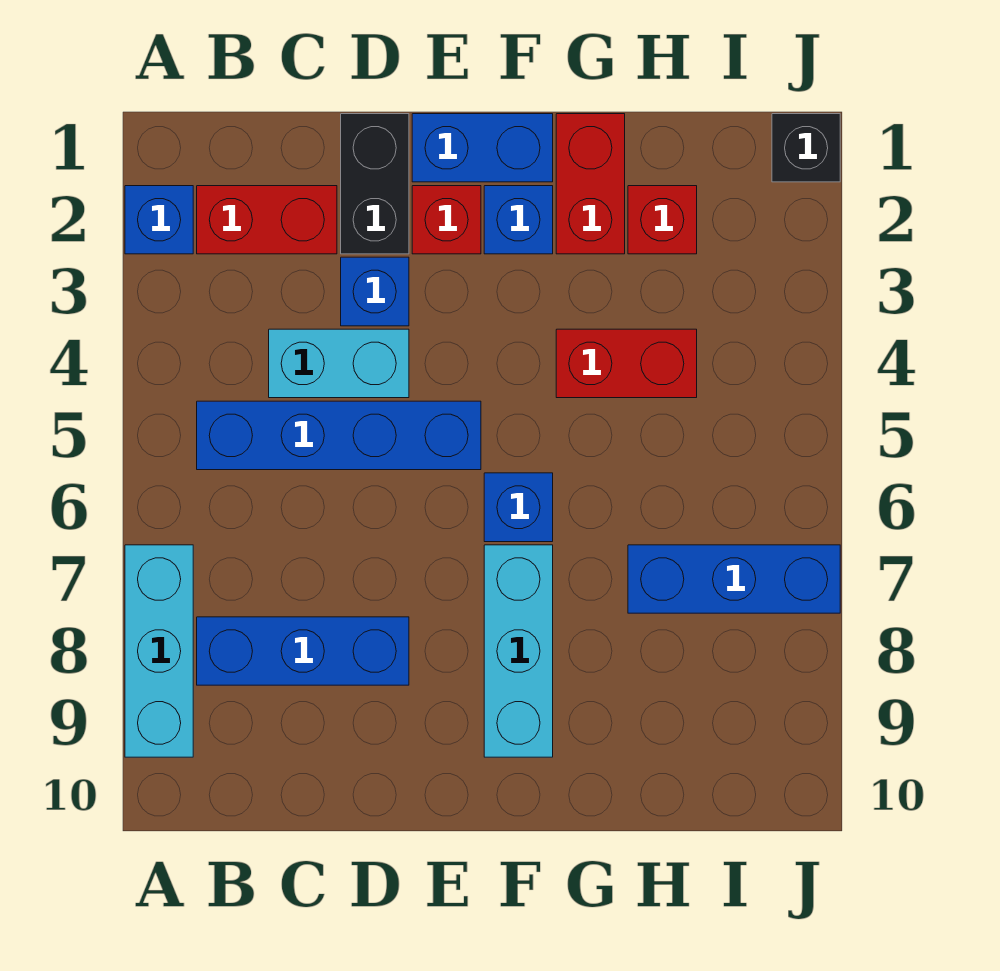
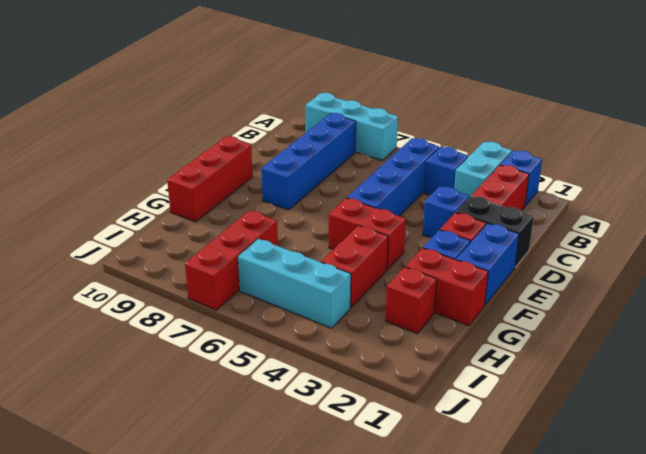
blue brick B8:D8 level 1 -> blue brick B8:E8 level 1
cyan brick C4:D4 level 1 -> cyan brick A3:B3 level 1
none -> red brick E10:G10 level 1
none -> red brick F4:F5 level 1
blue brick F6 level 1 -> blue brick B4 level 1
cyan brick F7:F9 level 1 -> cyan brick I4:I6 level 1
blue brick H7:J7 level 1 -> red brick H7:J7 level 1
black brick J1 level 1 -> none

